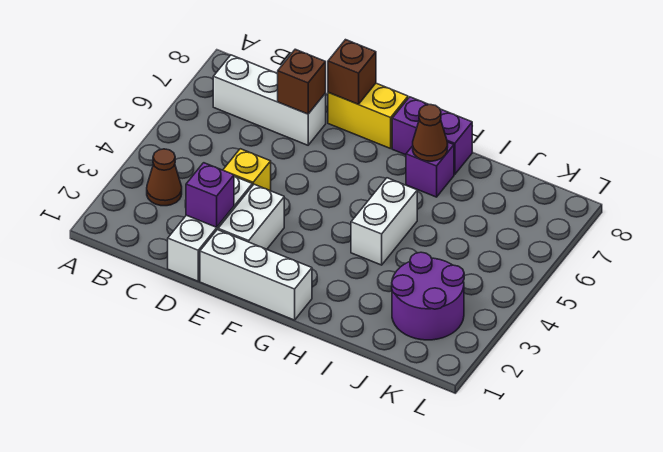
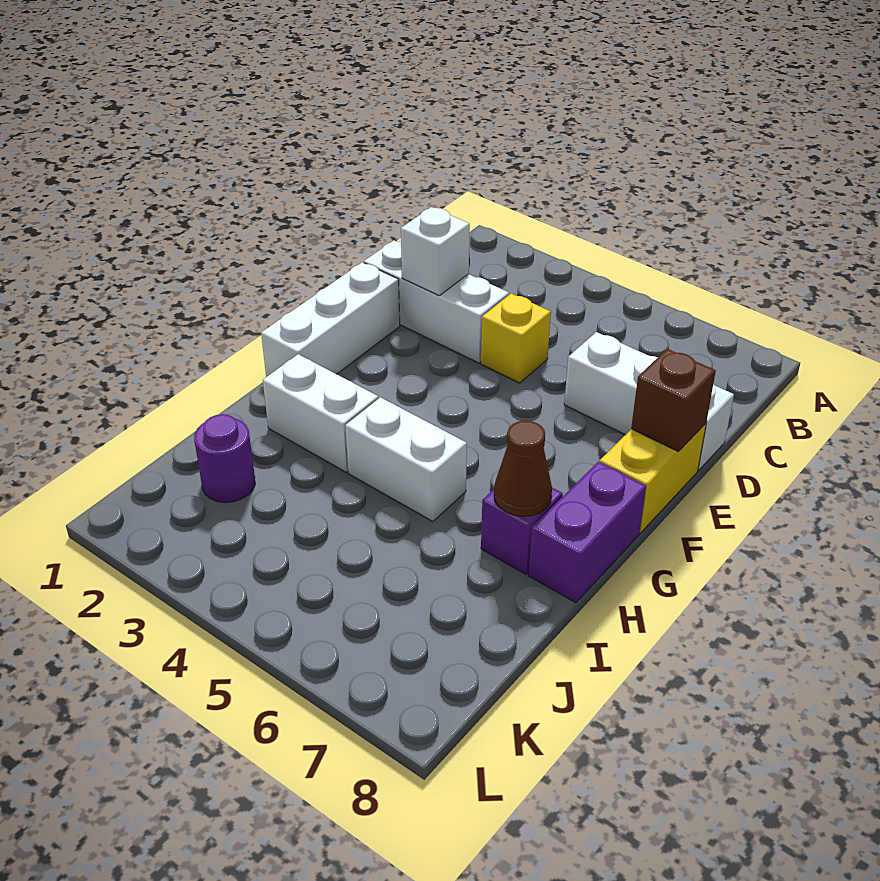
brown cone B3 level 1 -> none
white brick B7:D7 level 1 -> white brick D6:D8 level 1
purple brick D2 level 2 -> white brick D2 level 2
brown brick D7 level 2 -> none
white brick E2:E3 level 1 -> white brick H2:H3 level 1
purple round brick J2:K3 level 1 -> purple round brick J2 level 1

